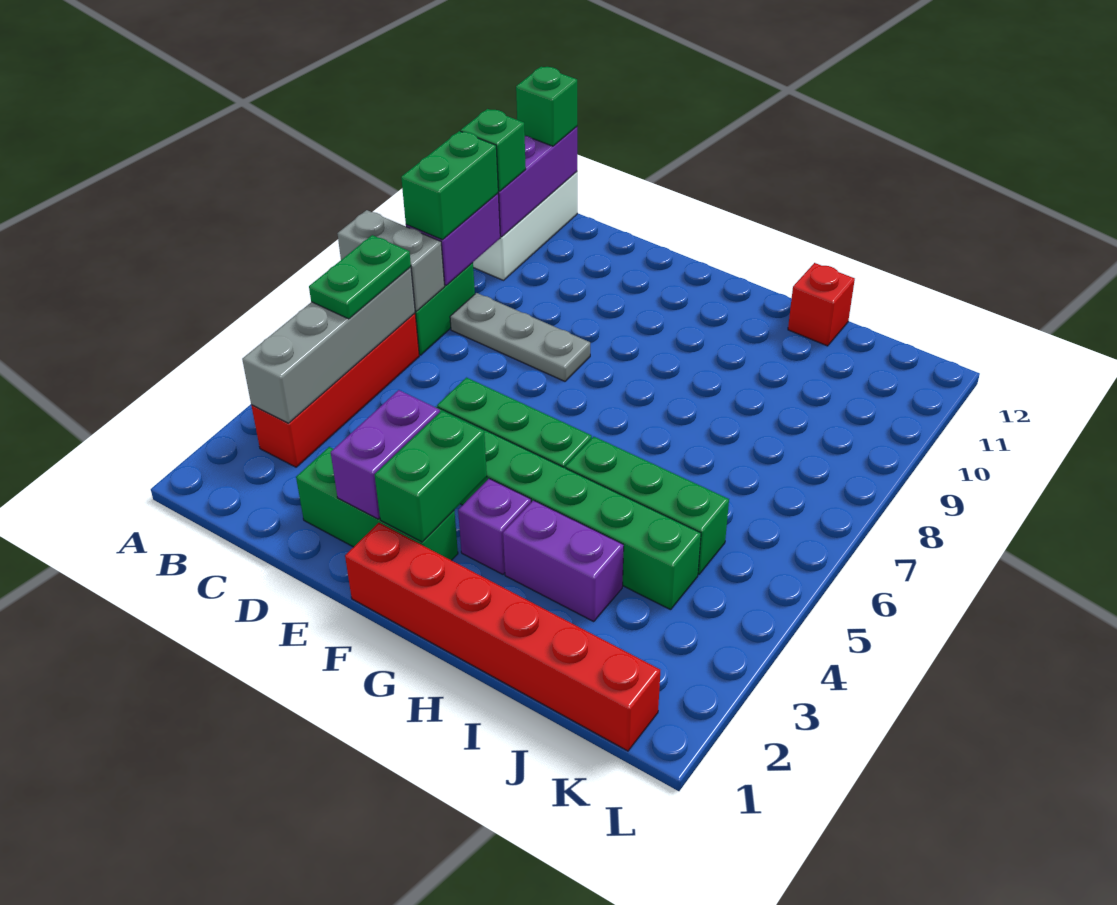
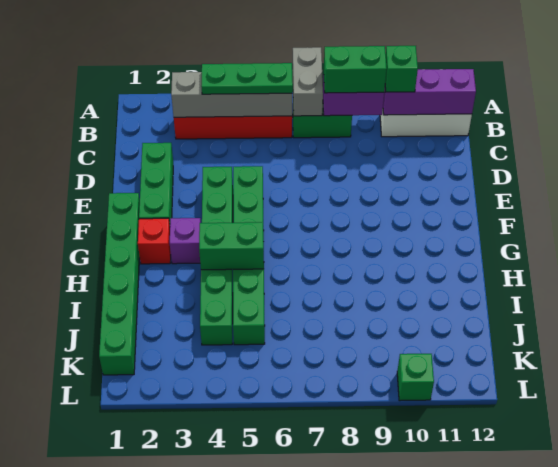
green plate B5:B6 level 3 -> green plate B4:B6 level 3
green brick B12 level 3 -> green brick L10 level 1
grey plate C8:E8 level 1 -> none
purple brick E2:E3 level 2 -> none
red brick F1:K1 level 1 -> green brick F1:K1 level 1
green brick F2:F3 level 2 -> green brick H4:H5 level 2
purple brick H3:I3 level 1 -> none
red brick I12 level 1 -> red brick G2 level 1

